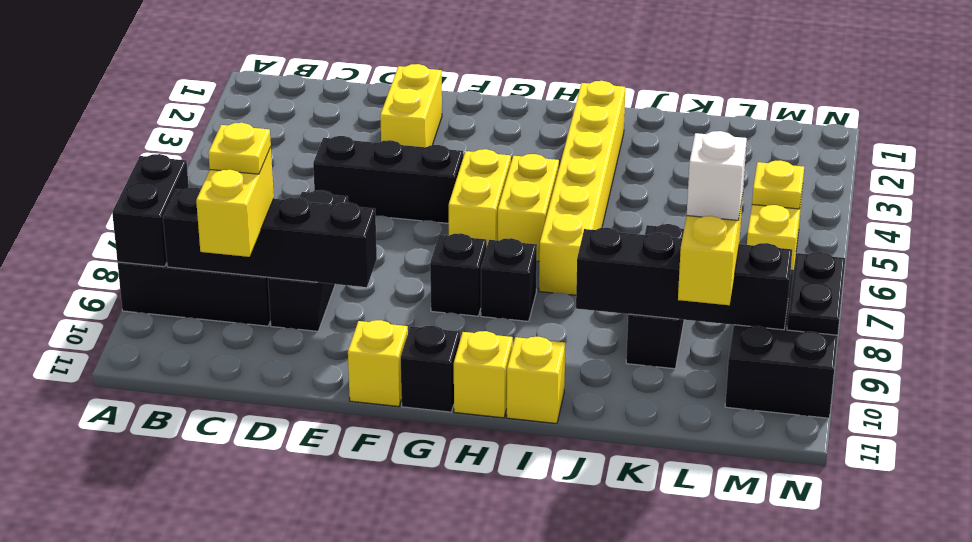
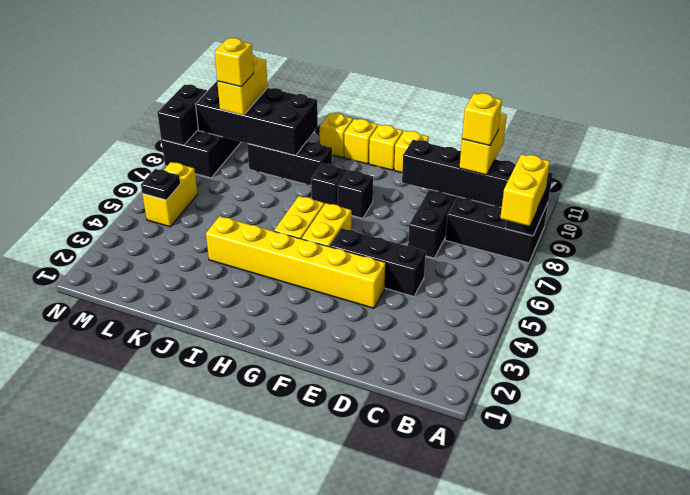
yellow plate C9 level 4 -> yellow brick C9 level 4
yellow brick E2:E3 level 1 -> yellow brick A7:A8 level 3
black brick G11 level 1 -> yellow brick G11 level 1
yellow brick I2:I7 level 1 -> yellow brick E4:J4 level 1
black brick J9:M9 level 2 -> black brick J9:M10 level 2
black brick K7:K9 level 1 -> black brick I9:K9 level 1
white brick L9 level 4 -> yellow brick L9 level 4
yellow plate M5 level 2 -> black plate M5 level 2
black plate N8:N9 level 2 -> black brick N8:N9 level 2

